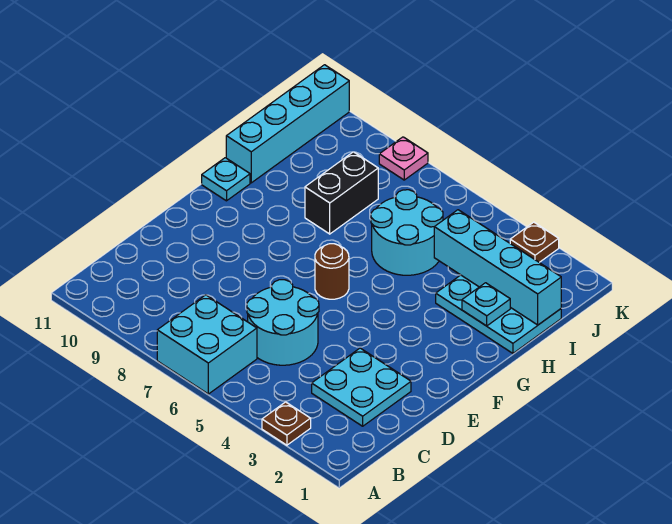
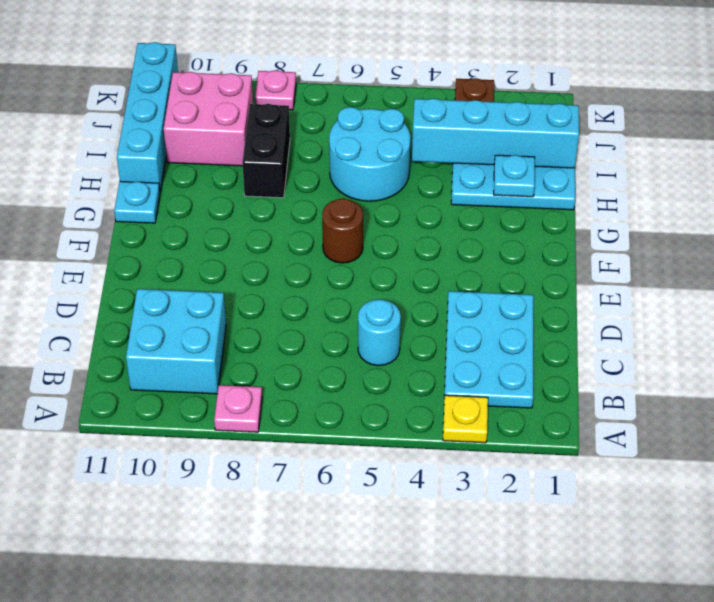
brown plate A3 level 1 -> yellow plate A3 level 1
cyan brick A6:B7 level 1 -> cyan brick B9:C10 level 1
none -> pink plate A8 level 1
cyan plate C2:D3 level 1 -> cyan plate B2:D3 level 1
cyan round brick C5:D6 level 1 -> cyan round brick C5 level 1
none -> pink brick I9:J10 level 1

